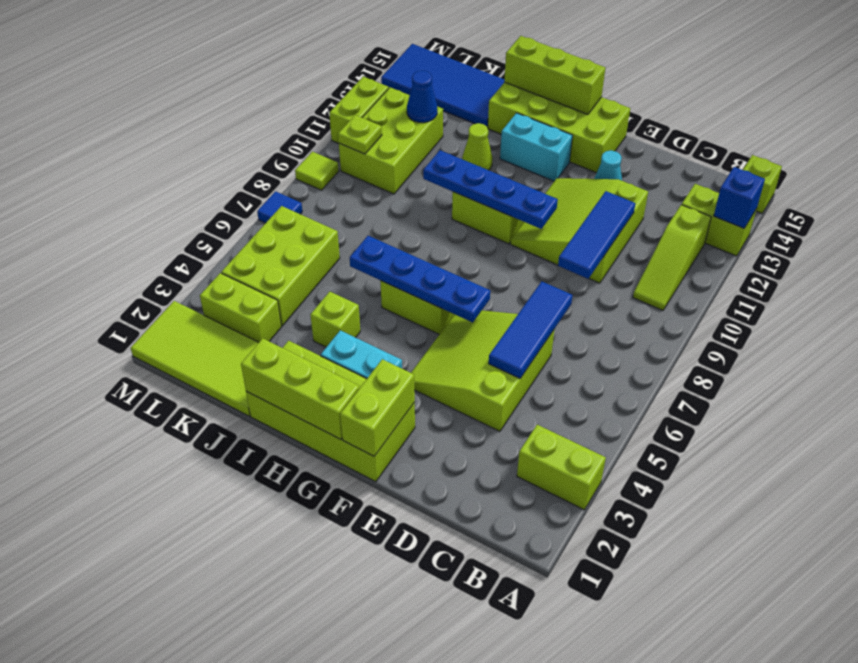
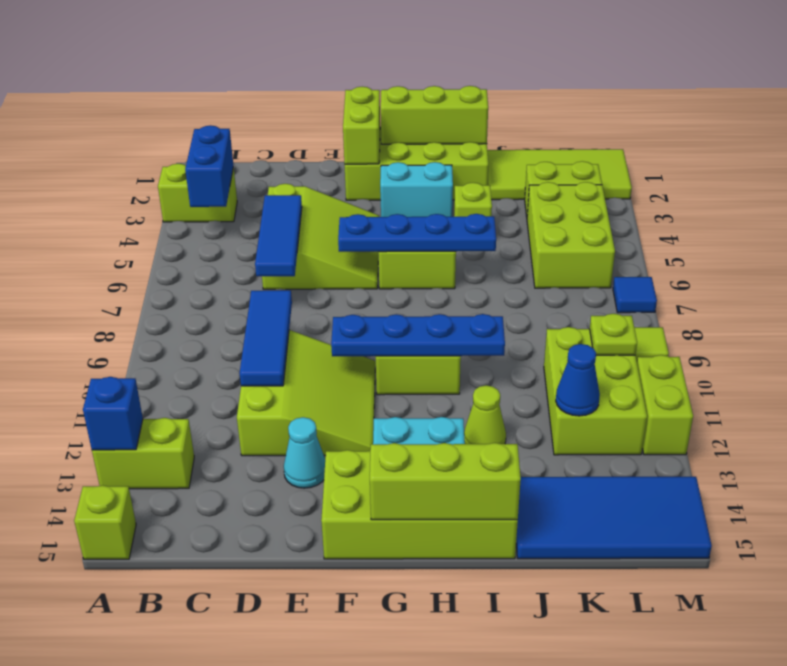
none -> blue brick B3:B4 level 2
lime slope B10:B12 level 1 top 12 -> none

